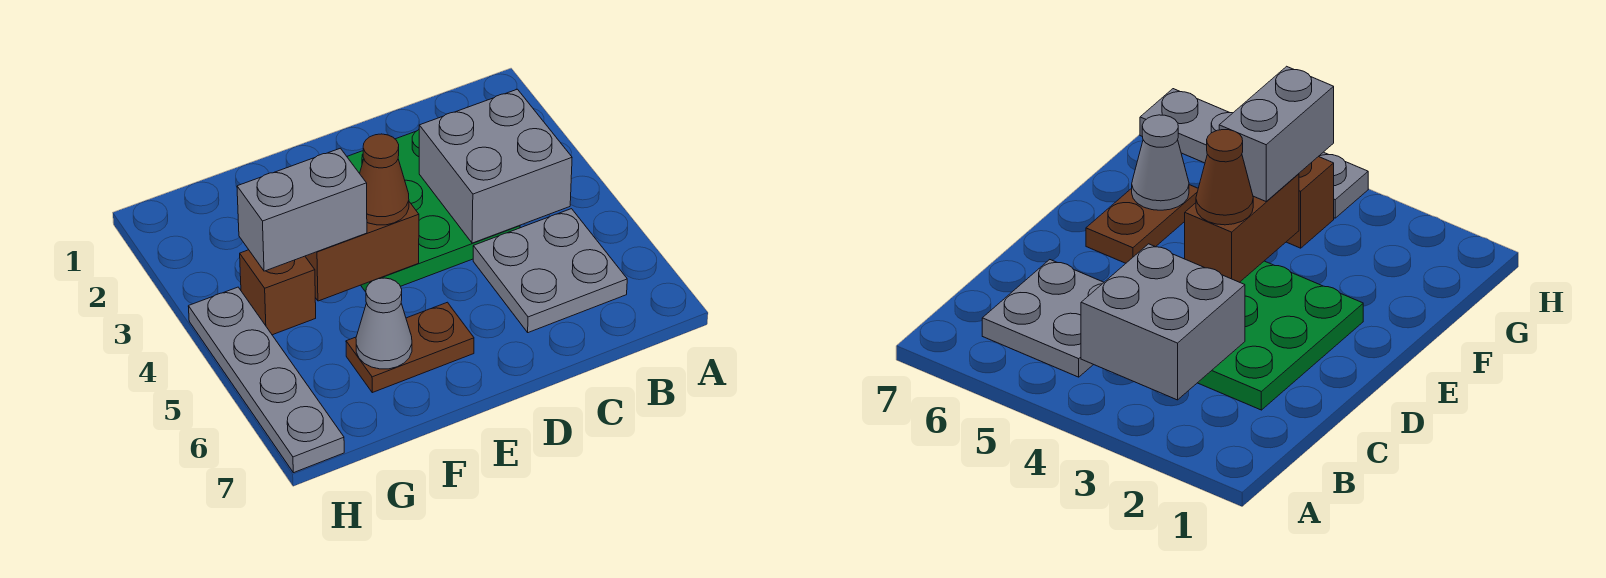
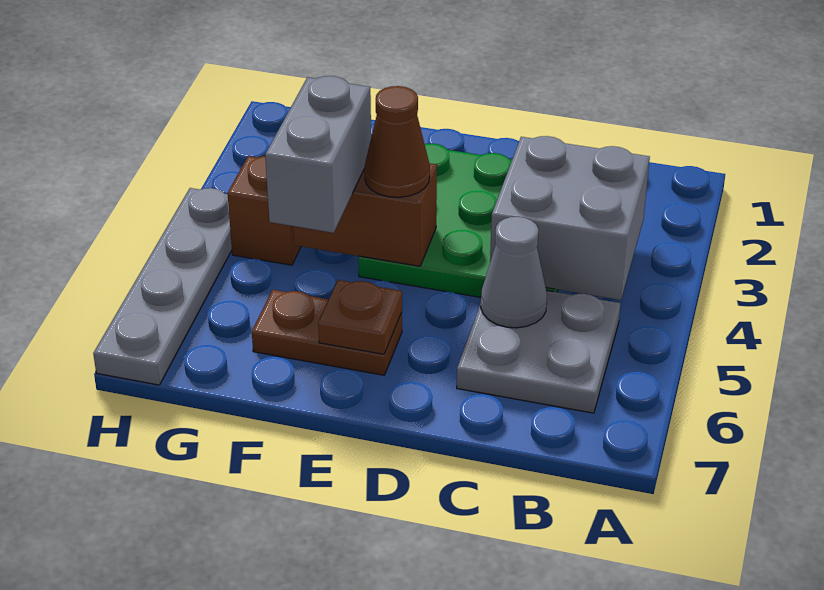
none -> brown plate E6 level 2
grey brick F4:G4 level 3 -> grey brick F4:F5 level 3
grey cone F6 level 2 -> grey cone C5 level 2

